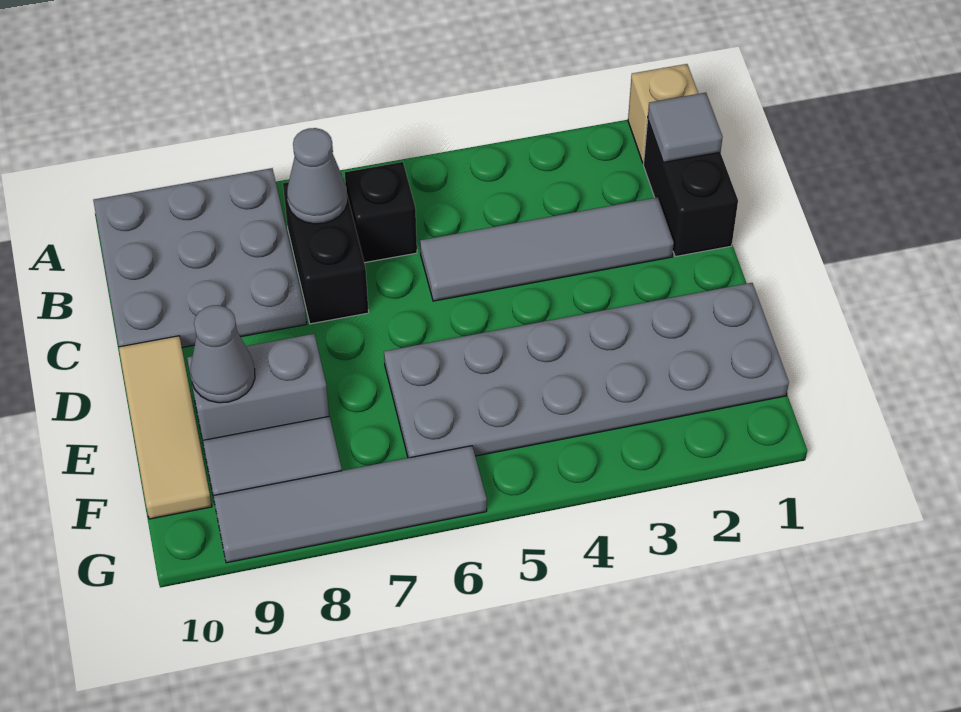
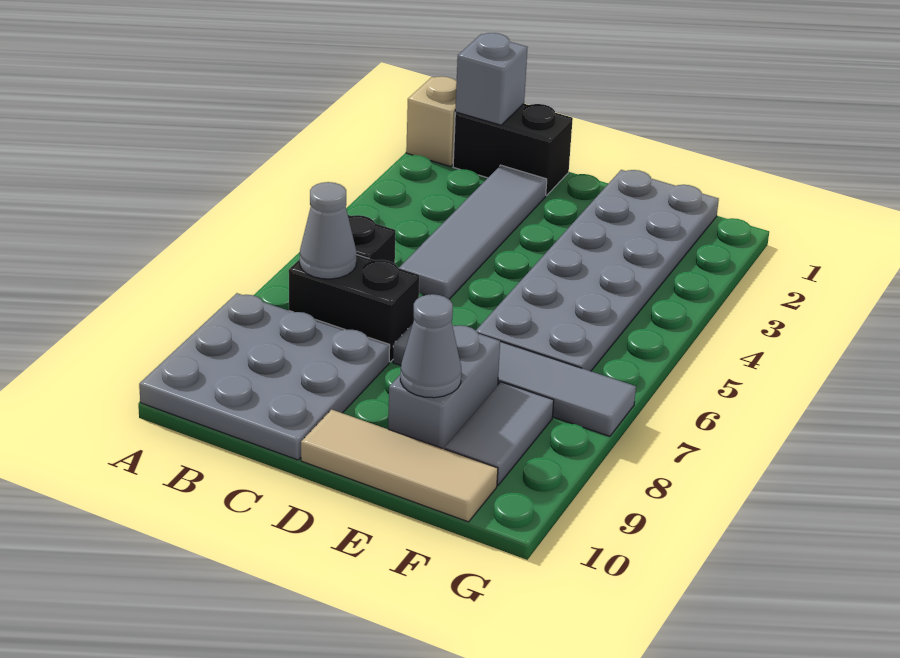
grey tile B1 level 2 -> grey brick B1 level 2
grey tile G6:G9 level 1 -> grey tile D7:G7 level 1

